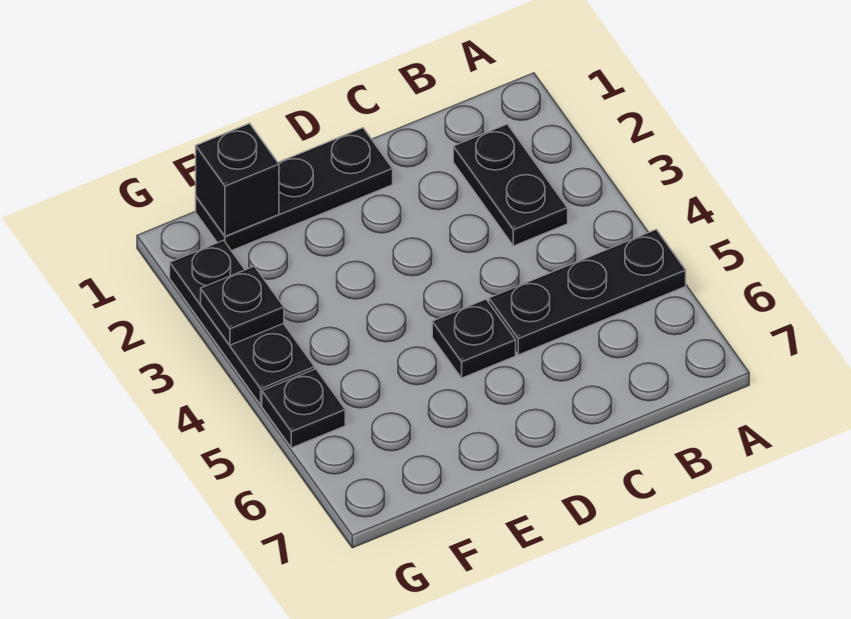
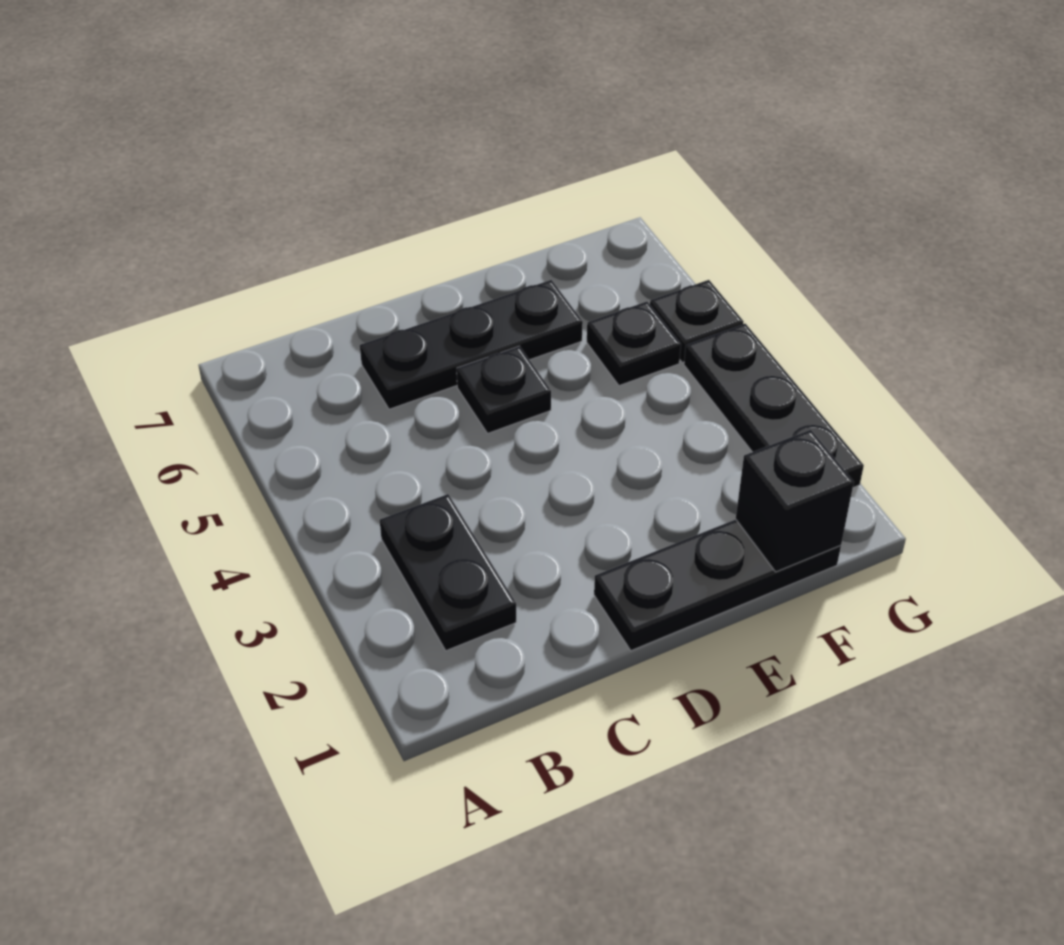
black plate A5:C5 level 1 -> black plate C6:E6 level 1
black plate G3 level 2 -> black plate F5 level 1

